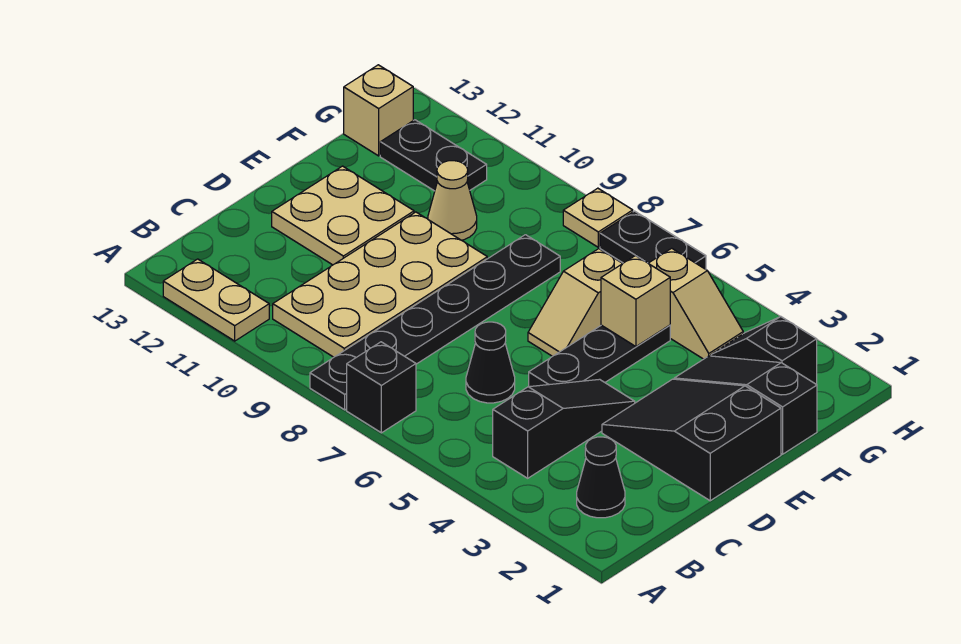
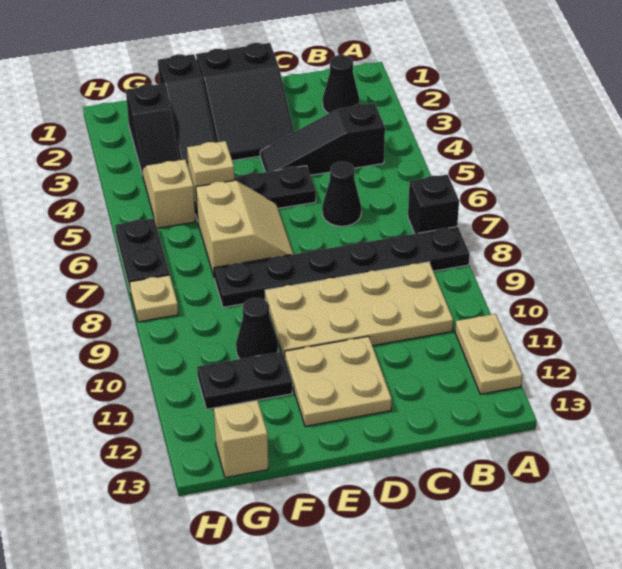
tan slope E6:F6 level 1 top F -> tan slope E6:F7 level 1 top F
tan cone F10 level 1 -> black cone F10 level 1
black plate G11:G12 level 1 -> black plate F11:G11 level 1

